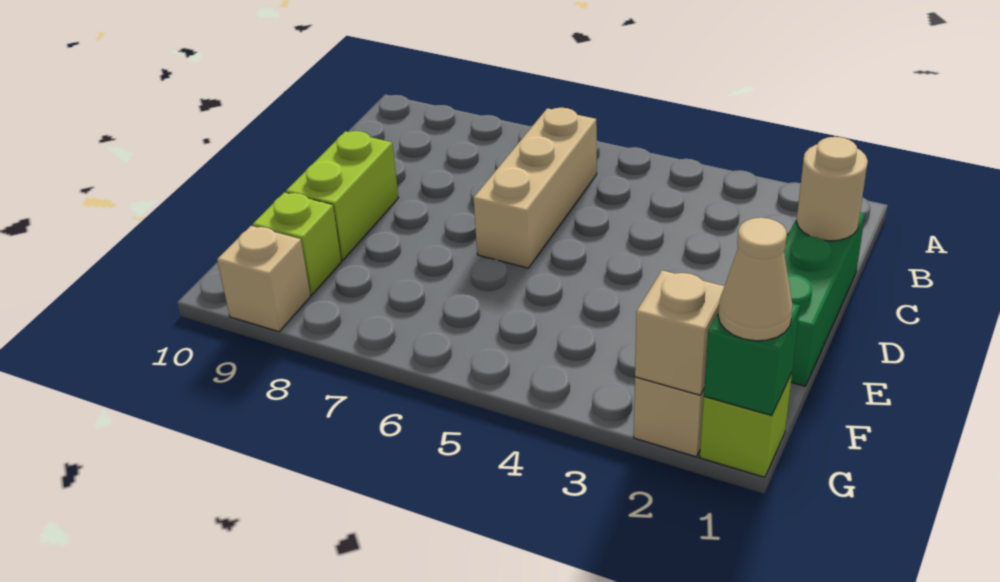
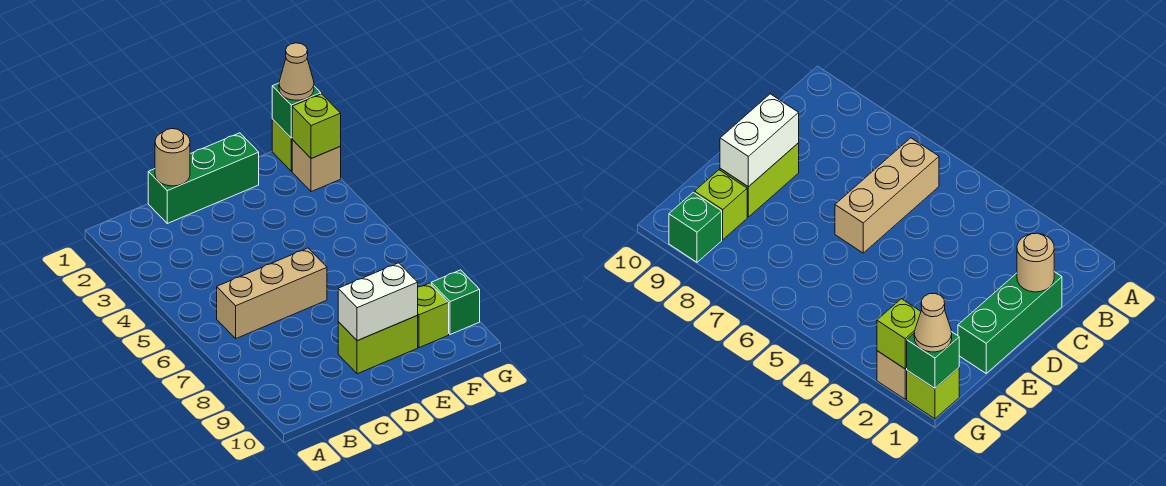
none -> white brick D9:E9 level 2
tan brick G2 level 2 -> lime brick G2 level 2
tan brick G9 level 1 -> green brick G9 level 1

